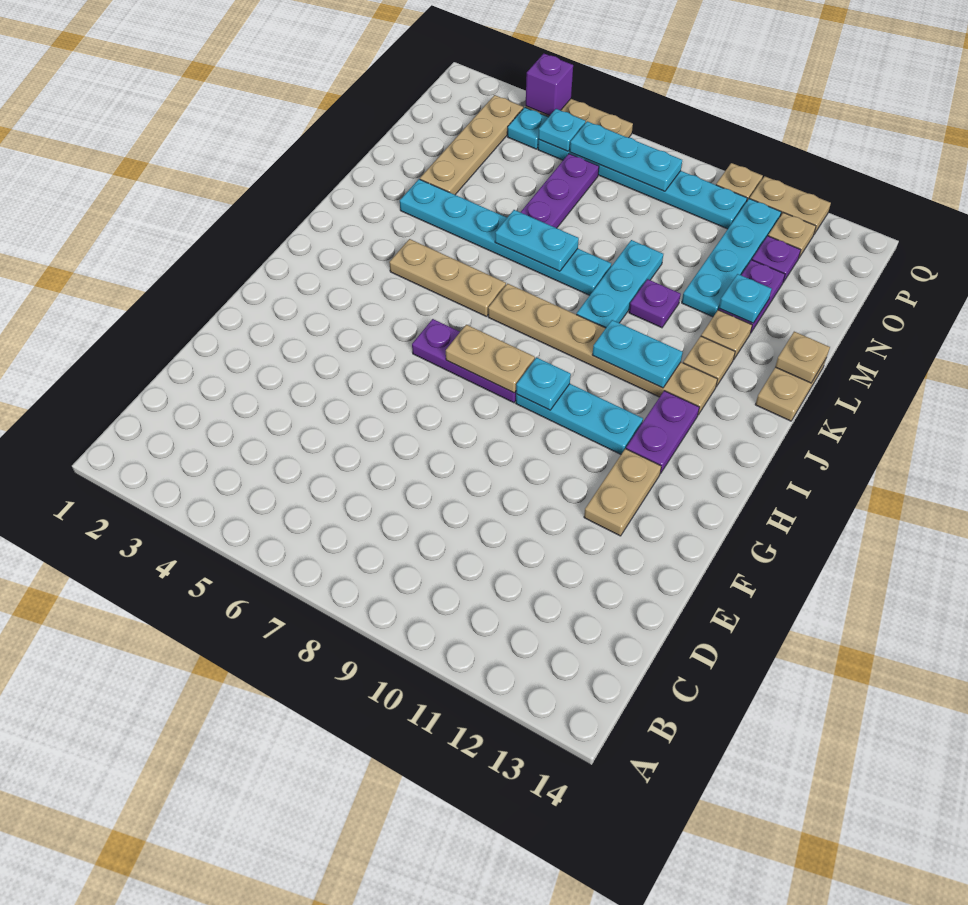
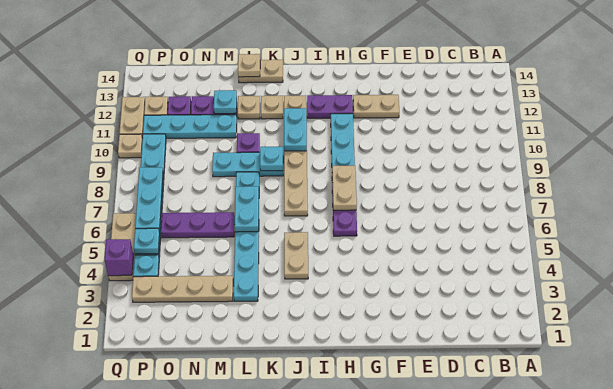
cyan plate H9 level 2 -> cyan plate K9 level 2
tan plate J4:J6 level 1 -> tan plate J4:J5 level 1

